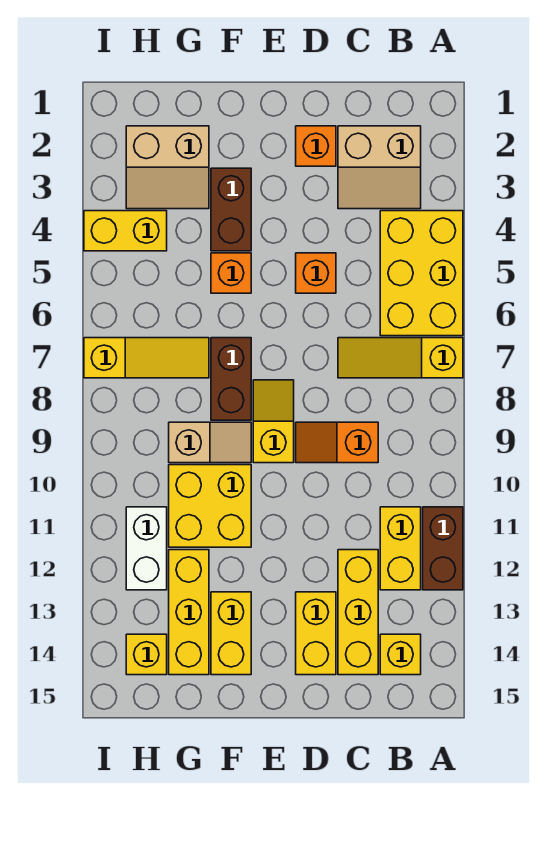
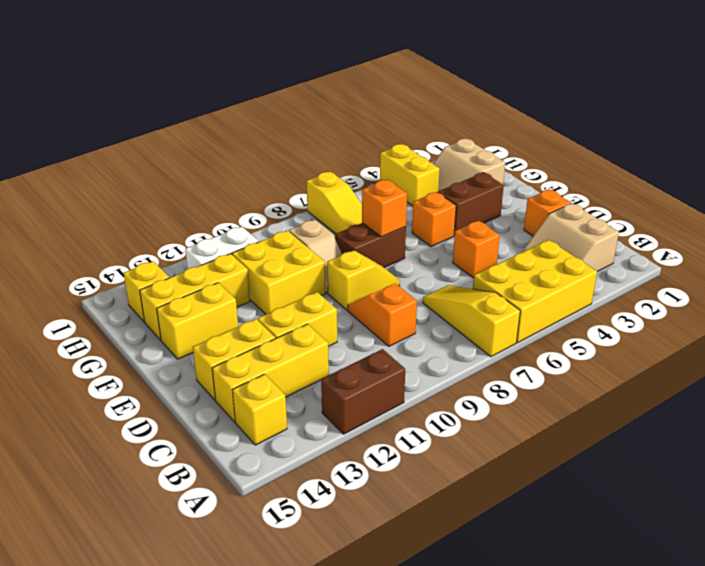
yellow brick B11:B12 level 1 -> yellow brick D11:D12 level 1
none -> orange brick F7 level 2

